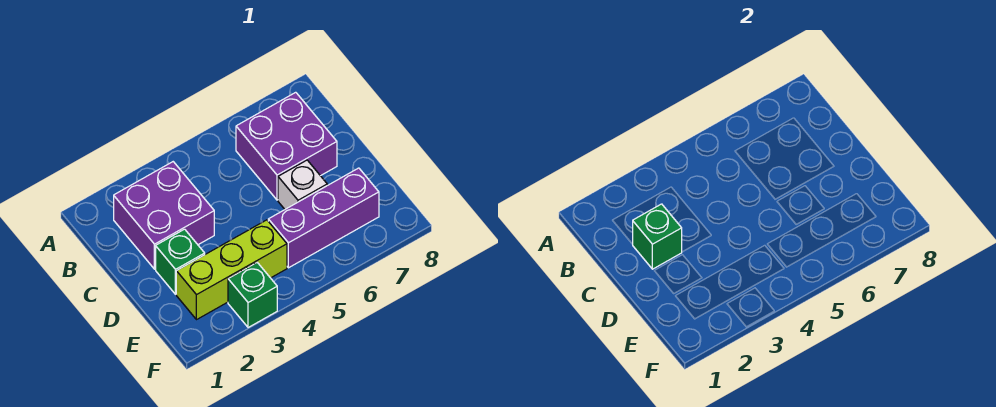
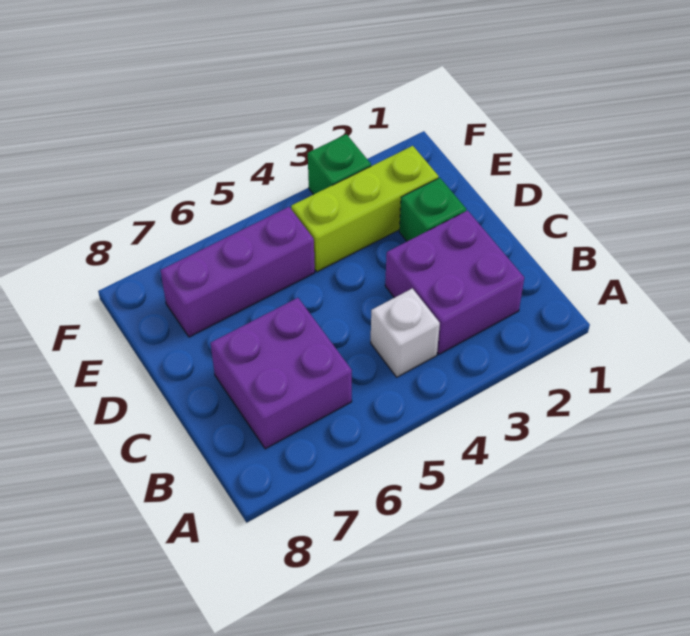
green brick C2 level 2 -> none
white brick D6 level 1 -> white brick B4 level 1

